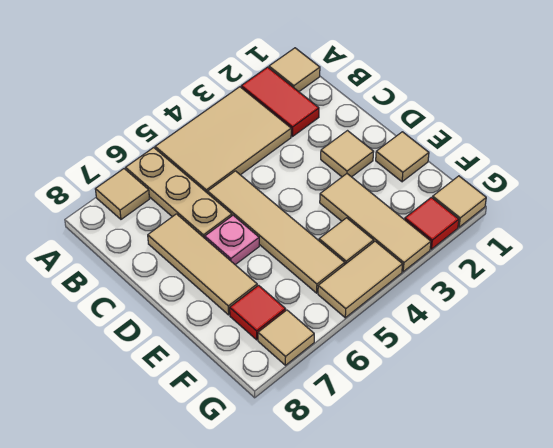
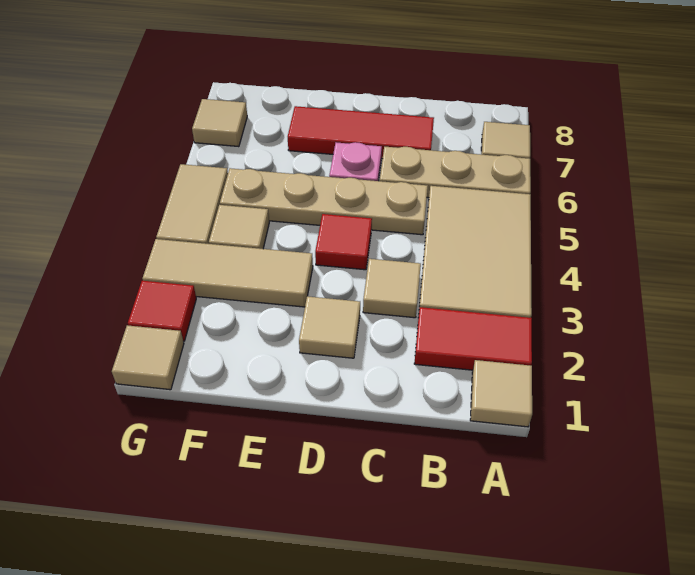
tan tile C5:F5 level 1 -> tan plate C5:F5 level 1
tan tile C7:E7 level 1 -> red tile C7:E7 level 1
tan tile E1 level 1 -> tan tile C3 level 1
red tile F7 level 1 -> red tile D4 level 1

